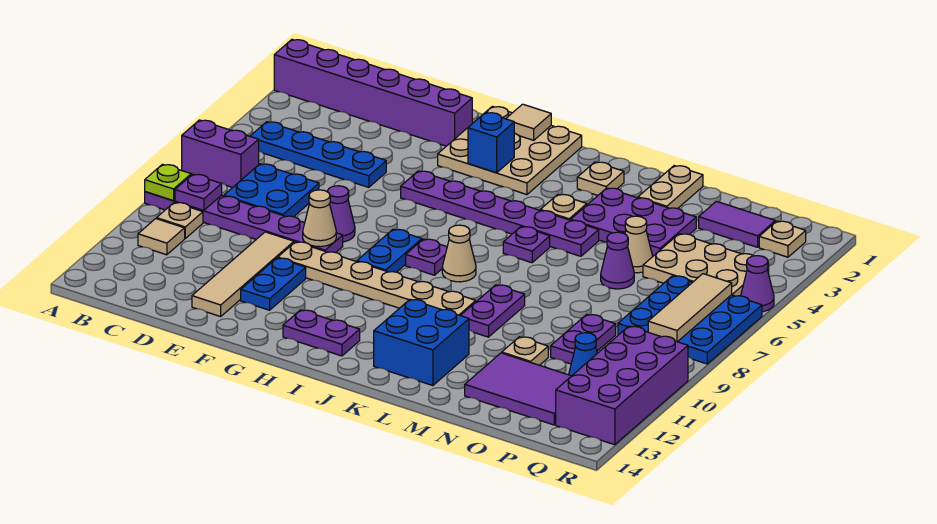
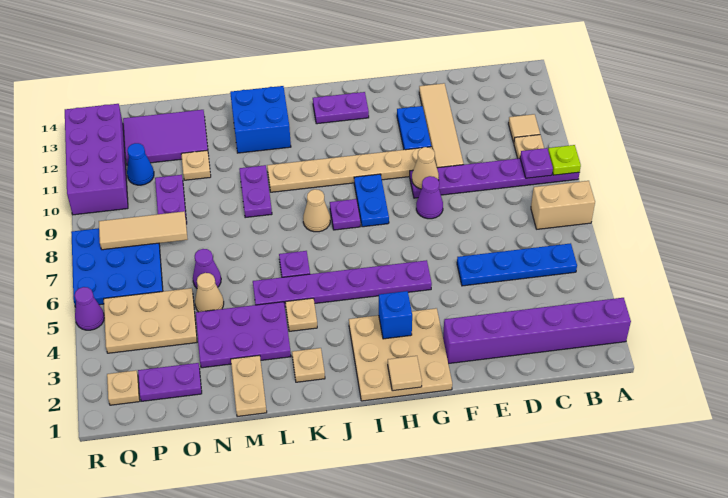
purple brick A7:B7 level 1 -> tan brick A7:B7 level 1
blue plate C7:D8 level 1 -> none
purple tile O2:P2 level 1 -> purple plate O2:P2 level 1
tan tile Q6:Q8 level 2 -> tan tile O8:Q8 level 2

